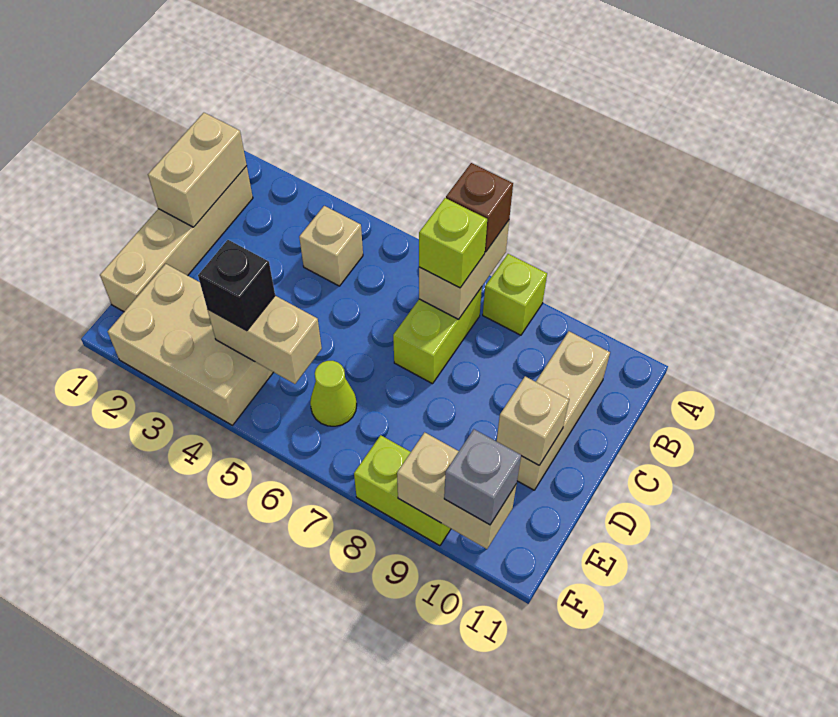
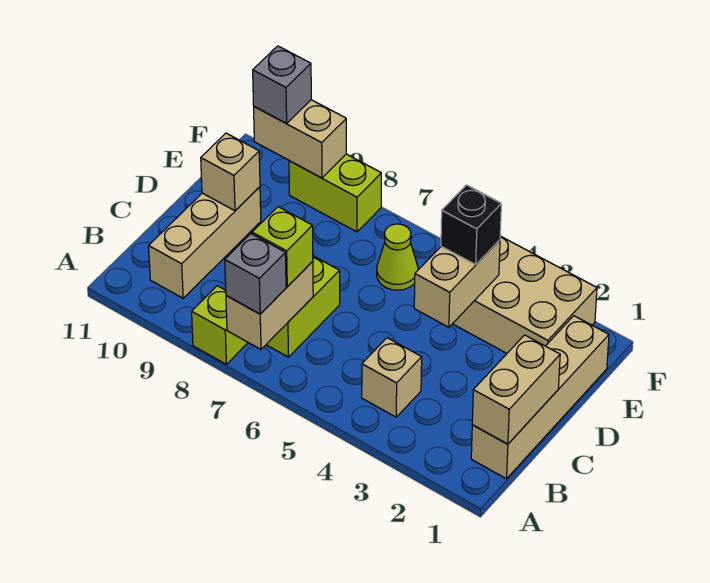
brown brick A7 level 3 -> grey brick A7 level 3
tan brick E4:E5 level 2 -> tan brick D4:E4 level 2

